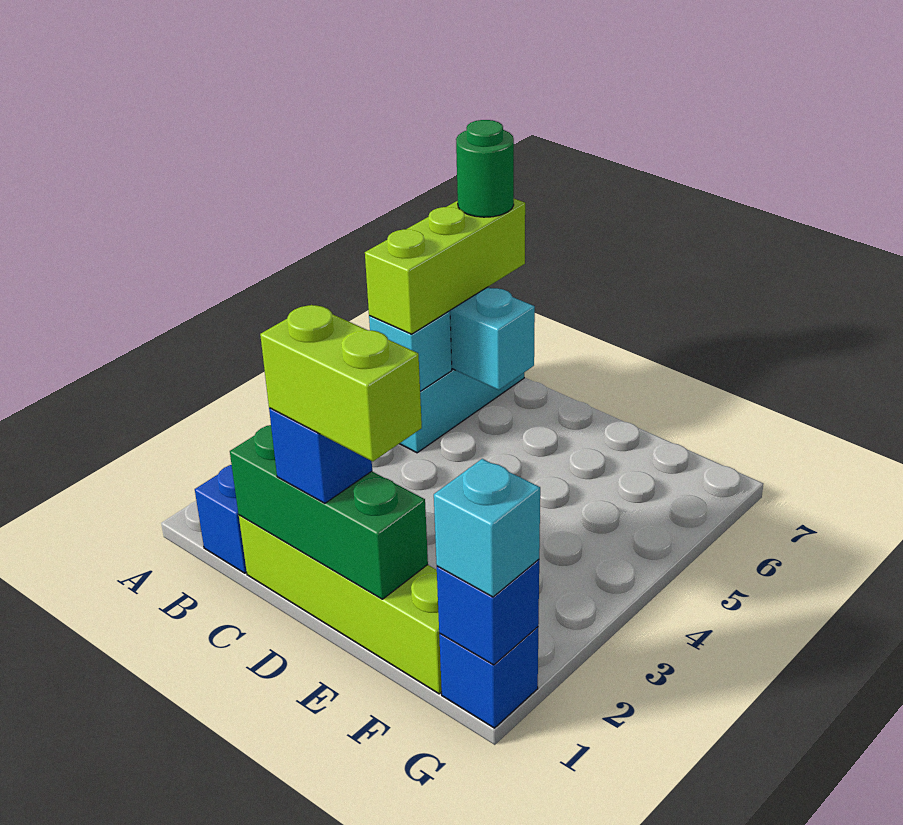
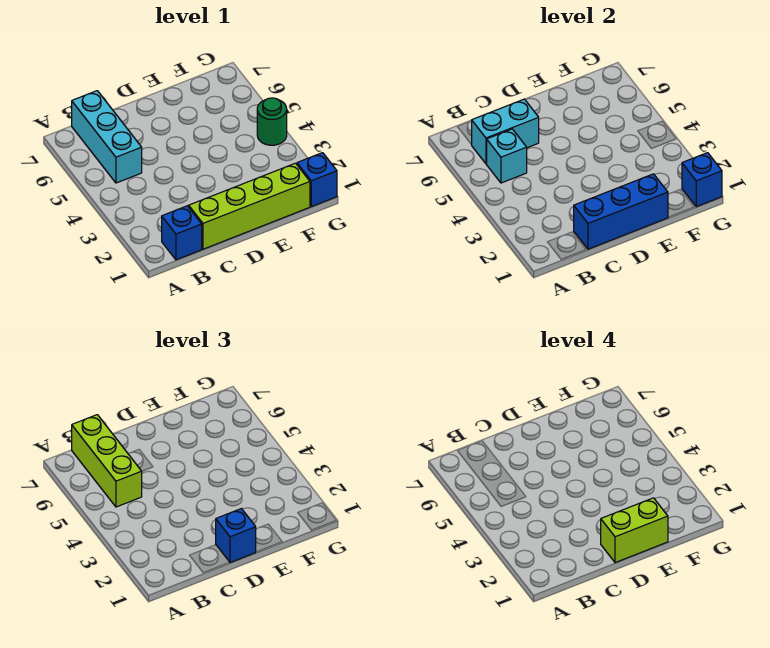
green round brick B7 level 4 -> green round brick G4 level 1
green brick C1:E1 level 2 -> blue brick C1:E1 level 2
cyan brick G1 level 3 -> none

